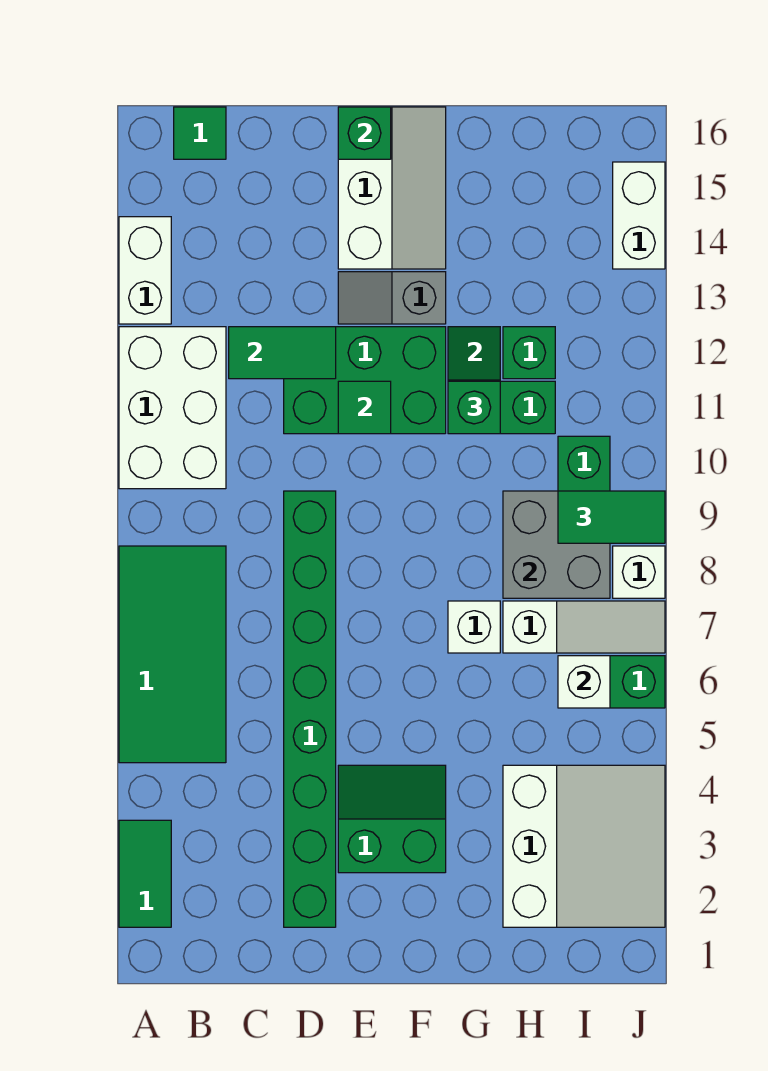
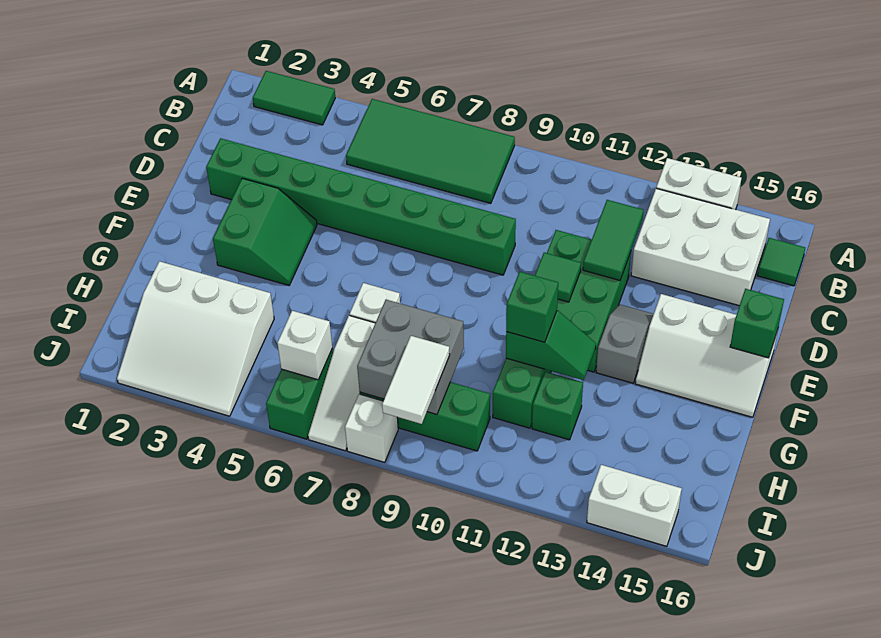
white brick A10:B12 level 1 -> white brick B13:C15 level 1
green tile I9:J9 level 3 -> white tile I9:J9 level 3

